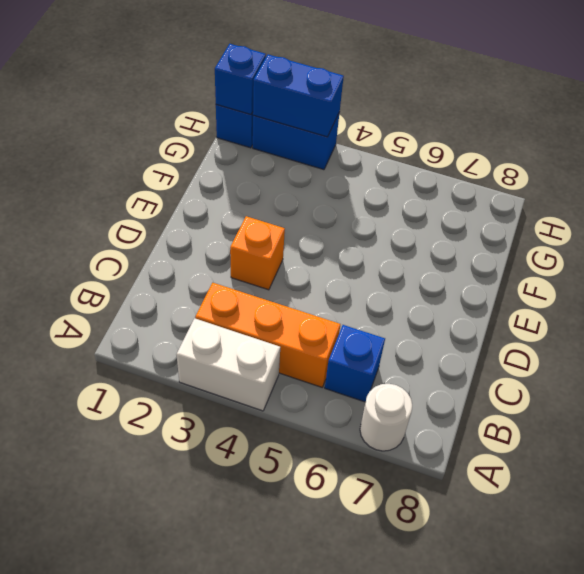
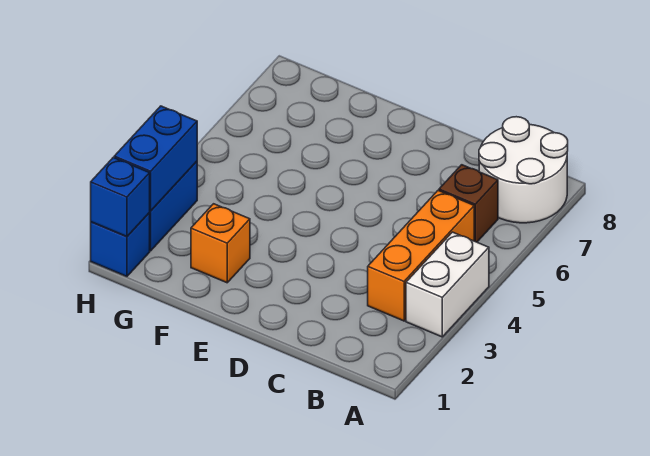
white round brick A7 level 1 -> white round brick A7:B8 level 1
blue brick B6 level 1 -> brown brick B6 level 1
orange brick D3 level 1 -> orange brick F2 level 1

